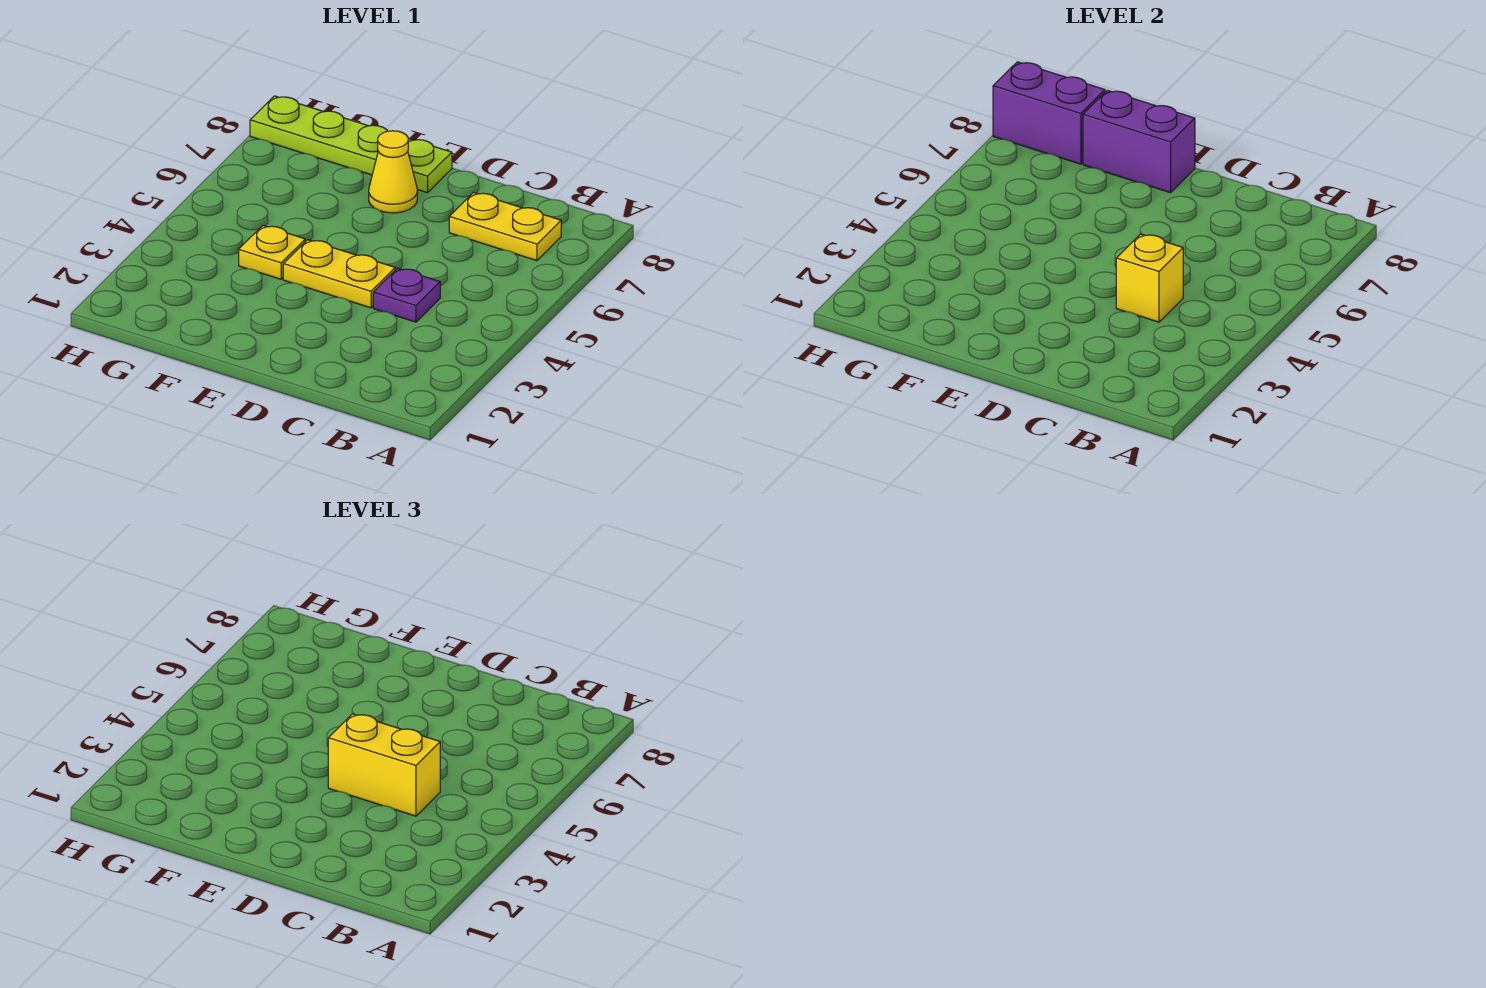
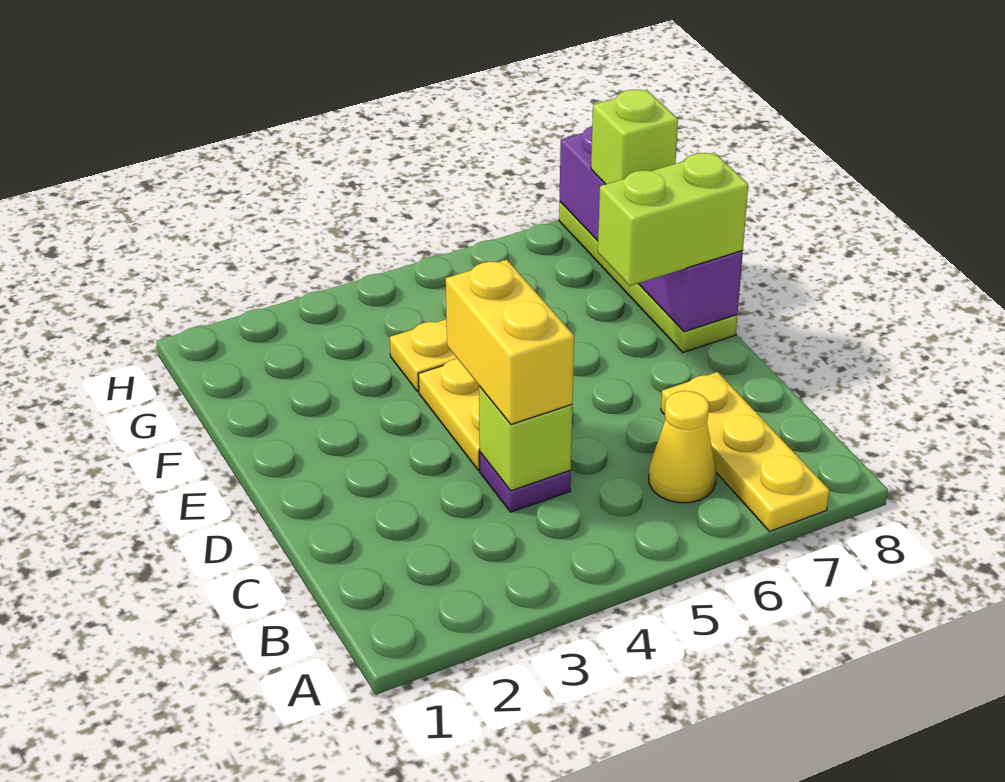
yellow plate B7:C7 level 1 -> yellow plate A7:C7 level 1
yellow brick C4 level 2 -> lime brick C4 level 2
yellow cone E7 level 1 -> yellow cone B6 level 1
none -> lime brick E7:E8 level 3
none -> lime brick G8 level 3

